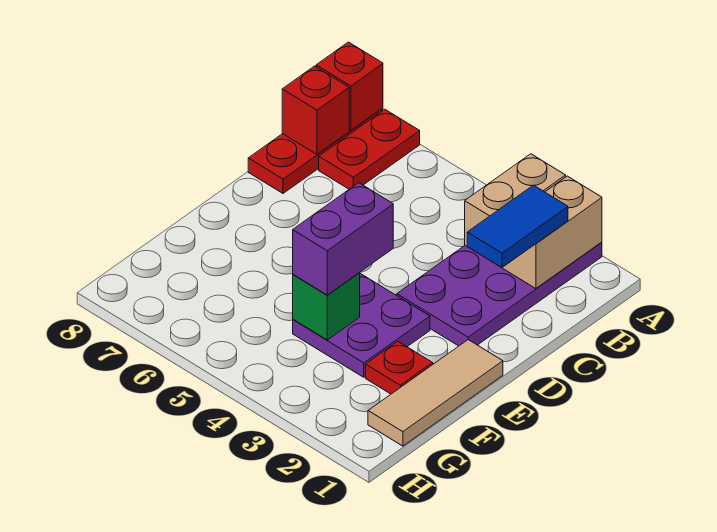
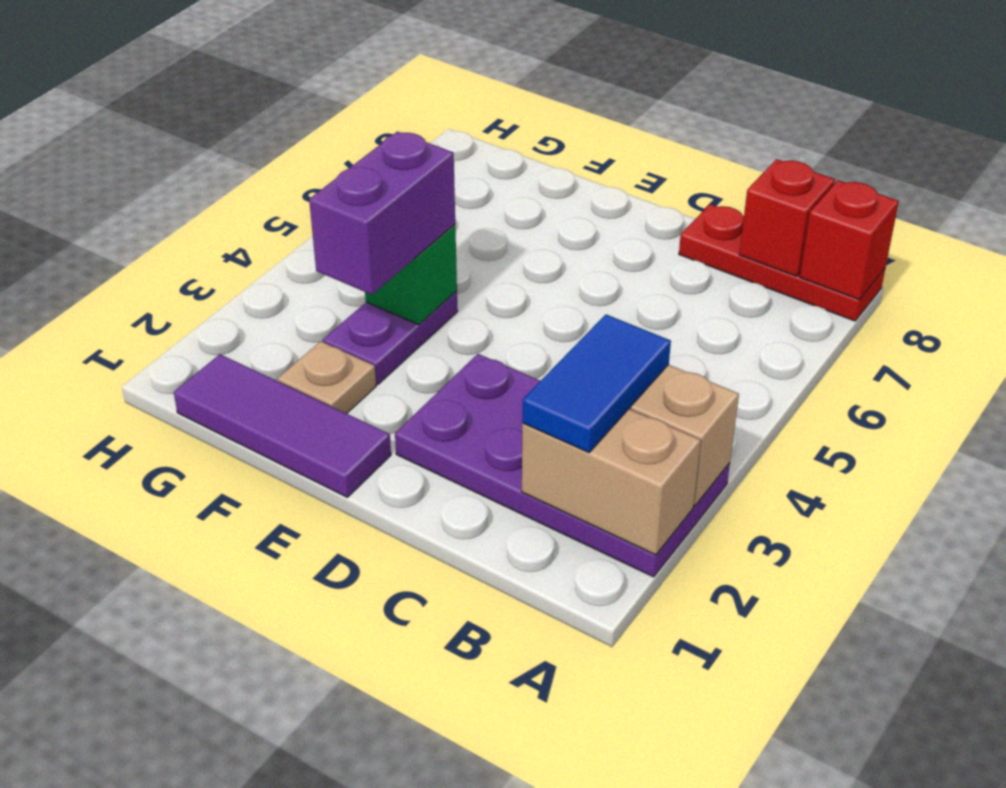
red plate A7:B7 level 1 -> none
blue tile B2:C2 level 3 -> blue tile B2:B3 level 3
tan tile E1:G1 level 1 -> purple tile E1:G1 level 1
purple plate E3:F4 level 1 -> purple plate F3:F4 level 1
purple brick E4:F4 level 3 -> purple brick F3:F4 level 3
red plate F2 level 1 -> tan plate F2 level 1

